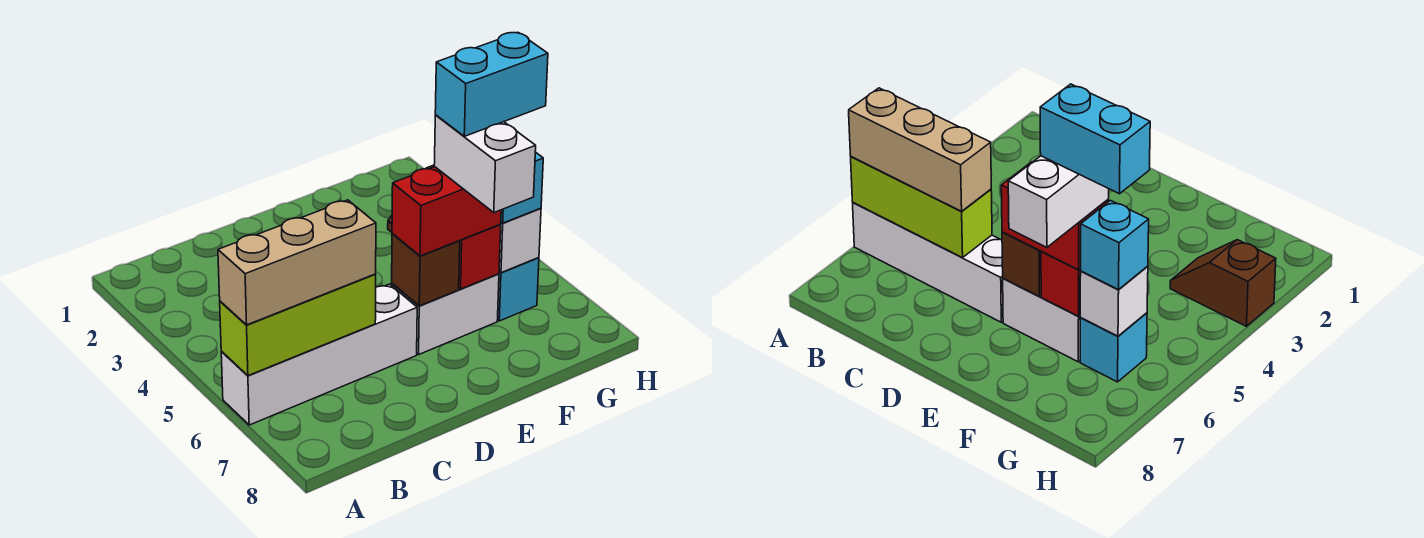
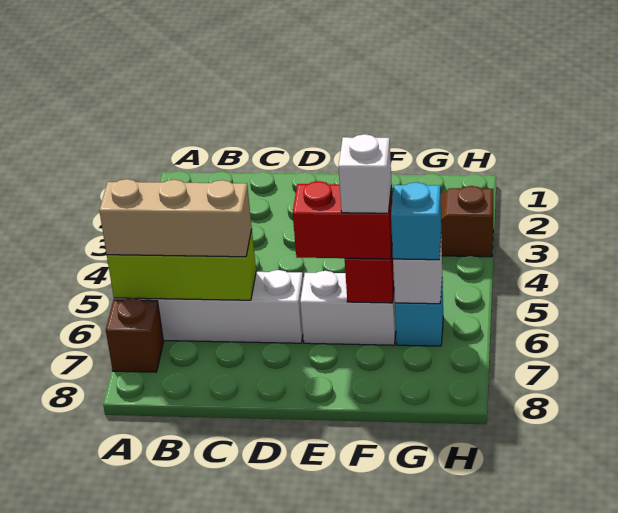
brown brick E6 level 2 -> brown brick A7 level 1
white brick F6:F7 level 4 -> white brick F6 level 4
cyan brick F6:G6 level 5 -> none

